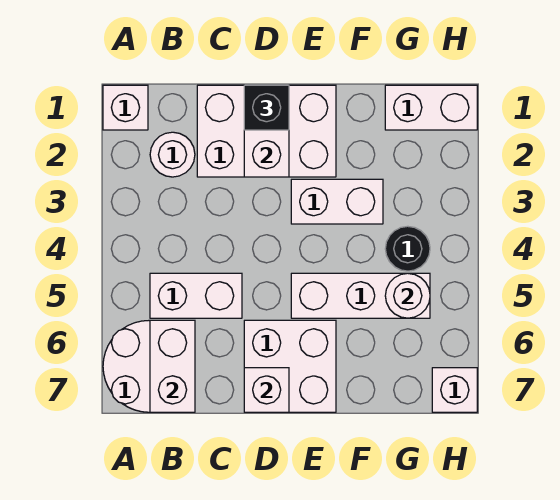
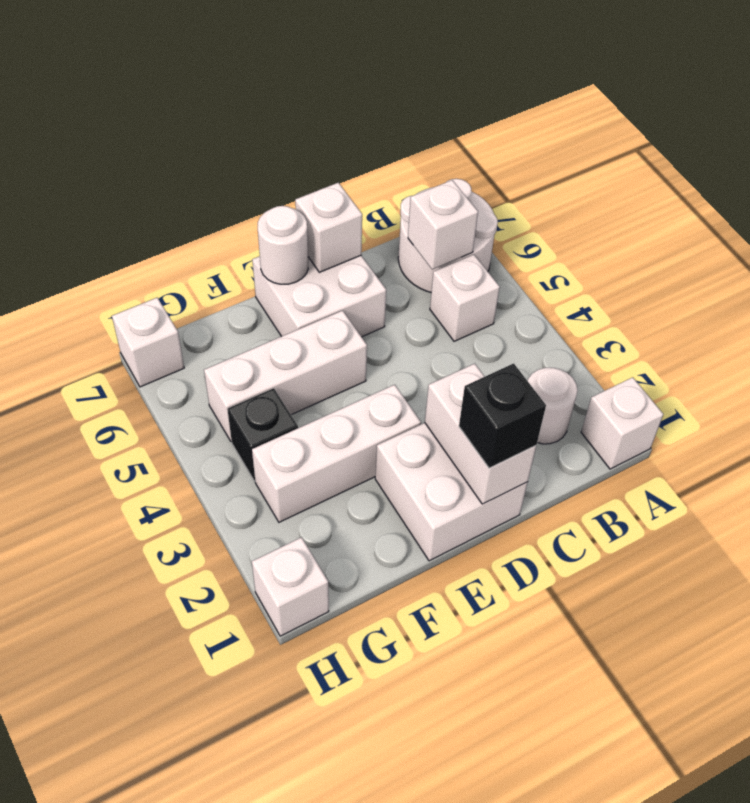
white brick B5:C5 level 1 -> white brick B5 level 1
white brick B6:B7 level 2 -> white brick B6 level 2
white brick C1:E2 level 1 -> white brick D1:E2 level 1
white brick E3:F3 level 1 -> white brick E3:G3 level 1
white brick G1:H1 level 1 -> white brick H1 level 1
black round brick G4 level 1 -> black brick G4 level 1
white round brick G5 level 2 -> white round brick E7 level 2

